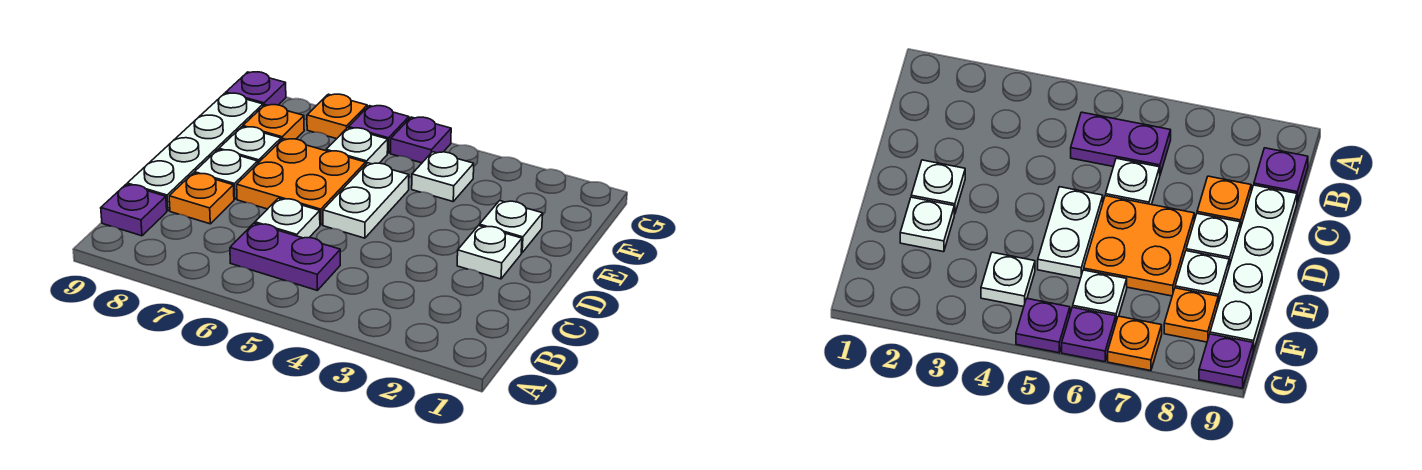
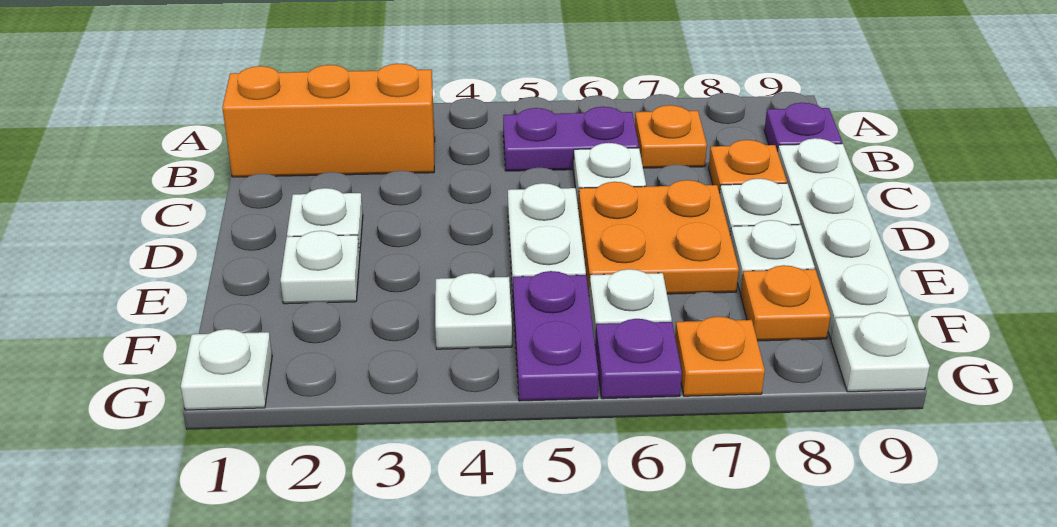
none -> orange brick B1:B3 level 1
none -> orange plate B7 level 1
none -> white plate G1 level 1
purple plate G5 level 1 -> purple plate F5:G5 level 1
purple plate G9 level 1 -> white plate G9 level 1

